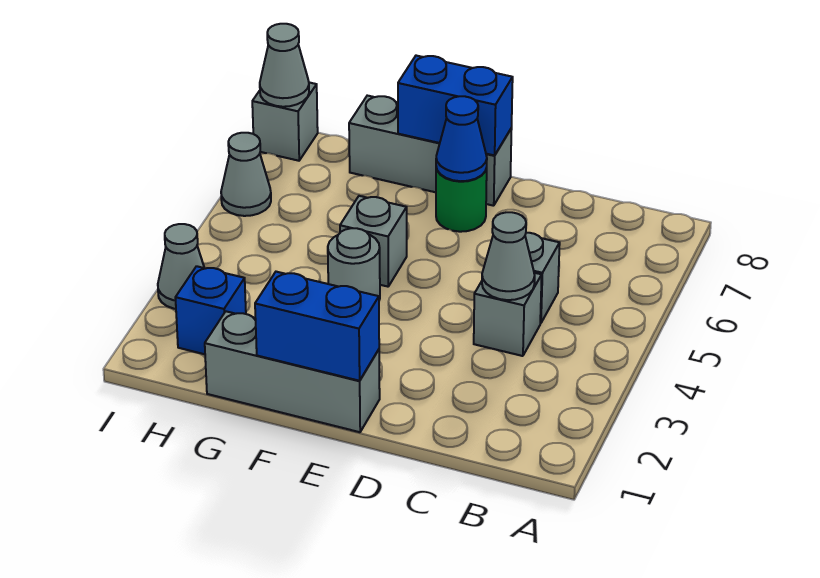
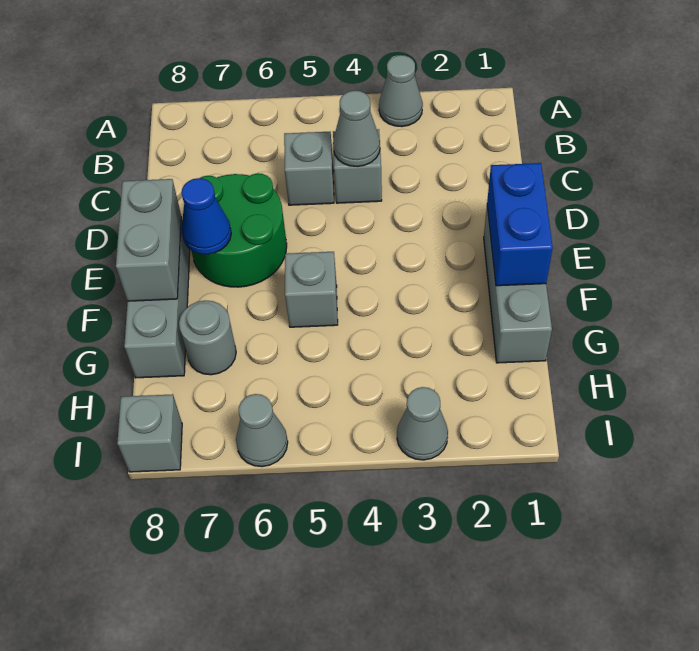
green round brick E7 level 1 -> green round brick D6:E7 level 1
blue brick E8:F8 level 2 -> grey brick E8:F8 level 2
grey round brick F4 level 1 -> grey round brick G7 level 1
blue brick H2 level 1 -> none
grey cone I8 level 2 -> grey cone A3 level 1

